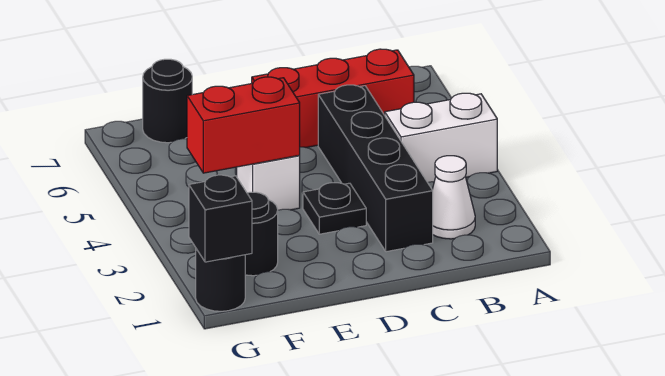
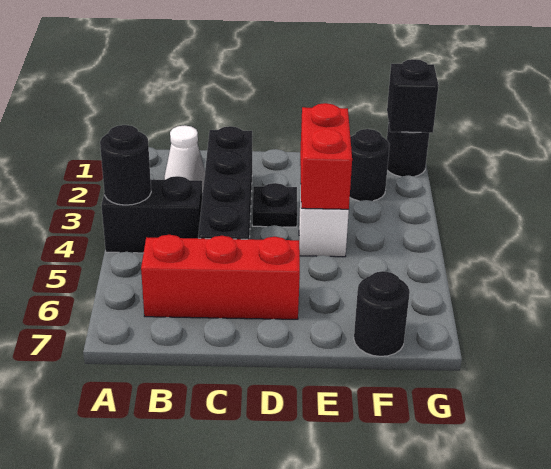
white brick A4:B4 level 1 -> black brick A4:B4 level 1
none -> black round brick A4 level 2
red brick E4:F4 level 2 -> red brick E3:E4 level 2

